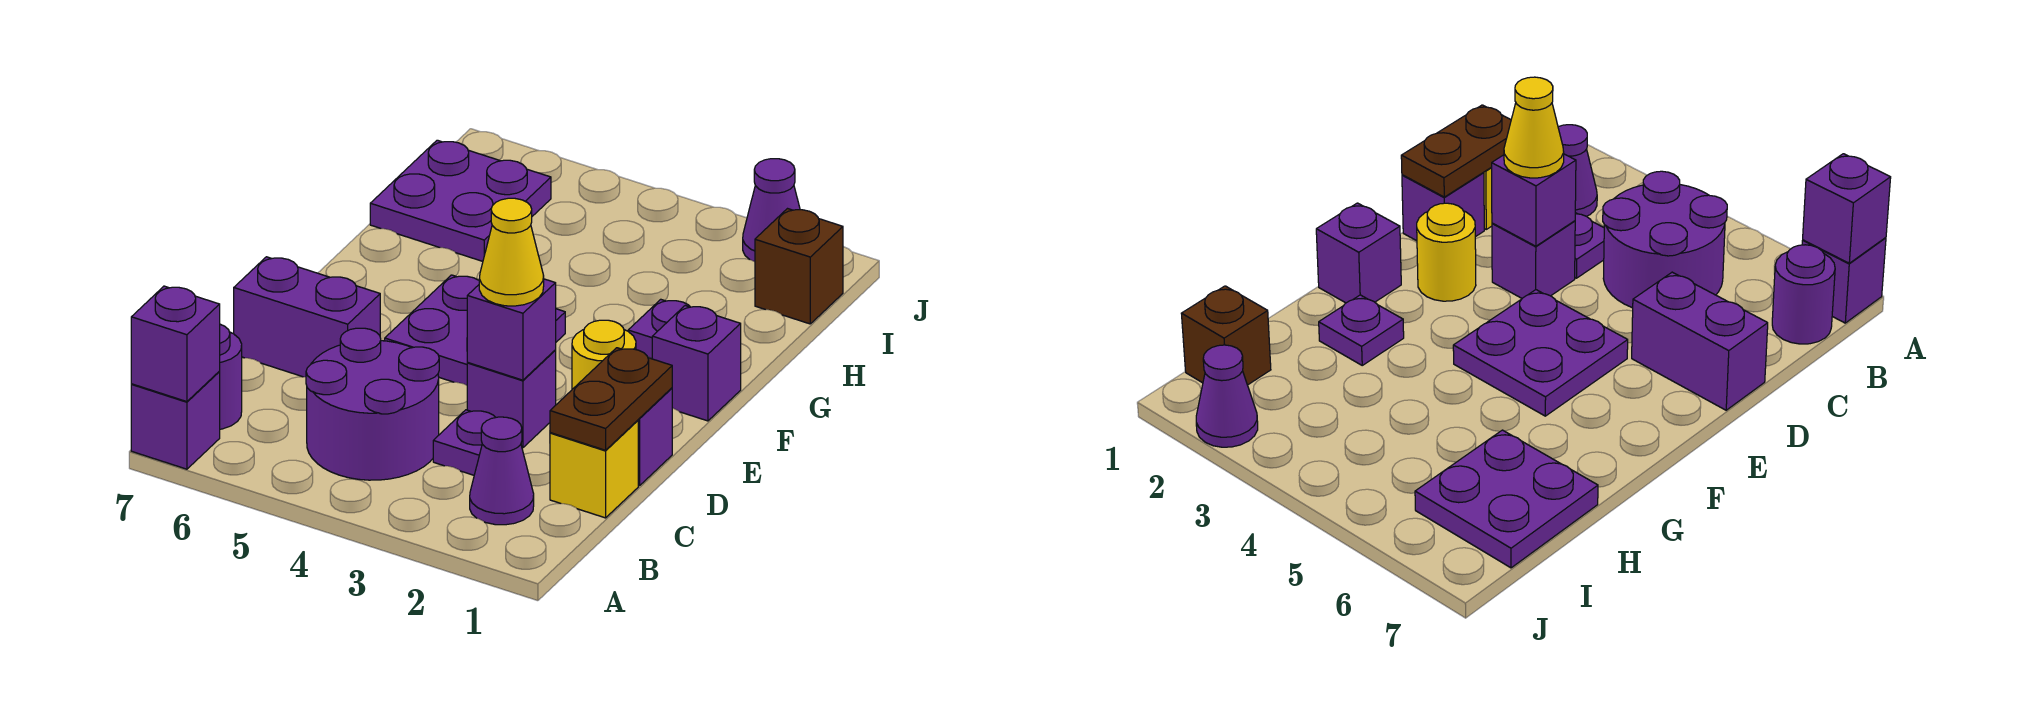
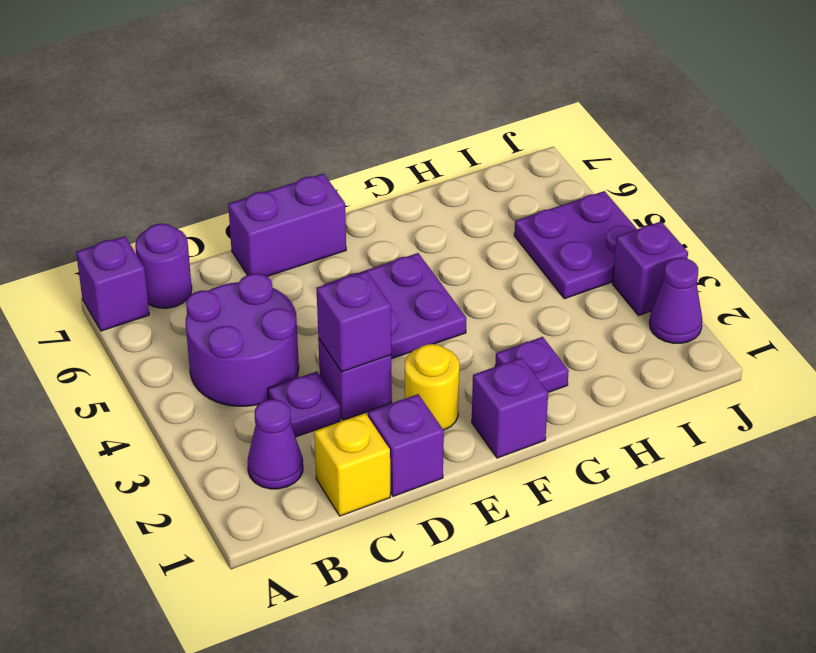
purple brick A7 level 2 -> purple brick J3 level 1
brown plate C1:D1 level 2 -> none
yellow cone D3 level 3 -> none
purple brick D6:D7 level 1 -> purple brick D7:E7 level 1
purple plate H6:I7 level 1 -> purple plate I4:J5 level 1
brown brick I1 level 1 -> none

